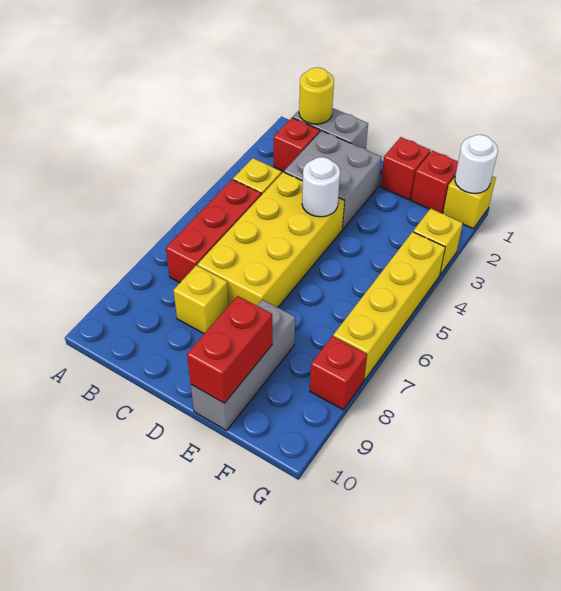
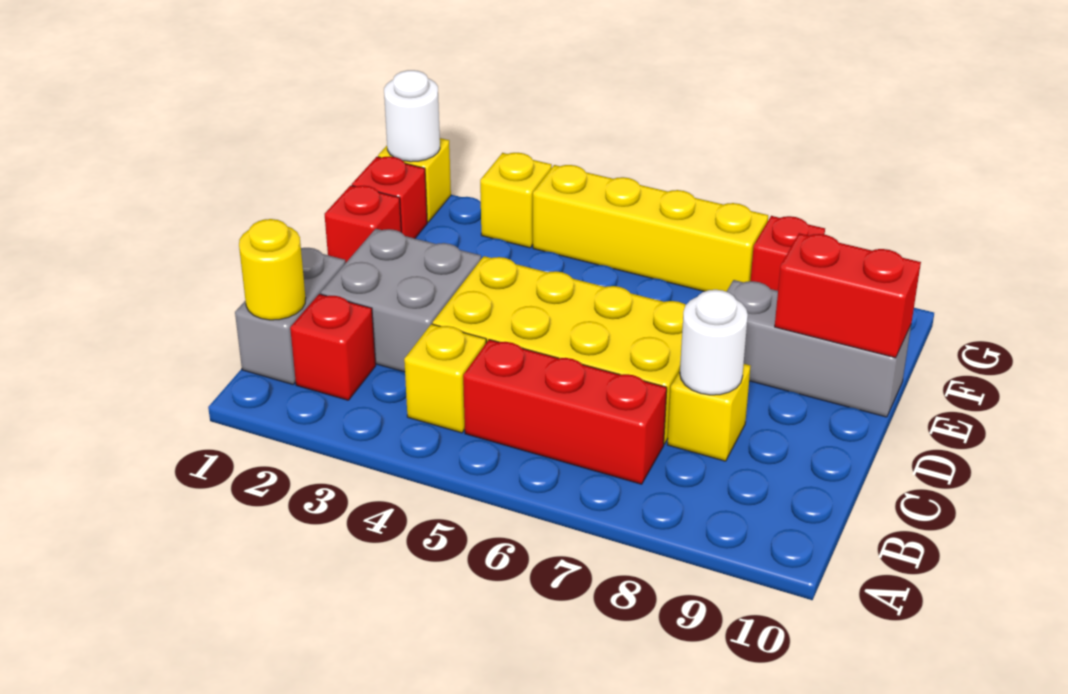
white round brick D4 level 2 -> white round brick C8 level 2

